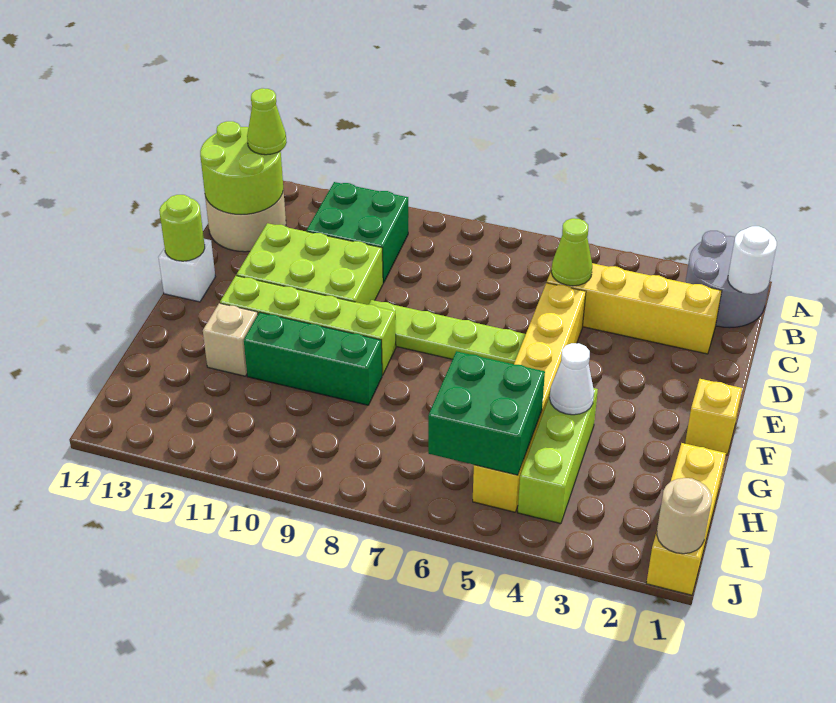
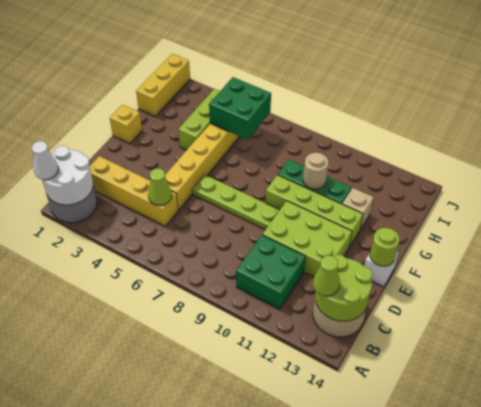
white round brick B1 level 2 -> white round brick A1:B2 level 2
white cone G4 level 2 -> white cone A1 level 3
tan round brick J1 level 2 -> tan round brick G10 level 2

